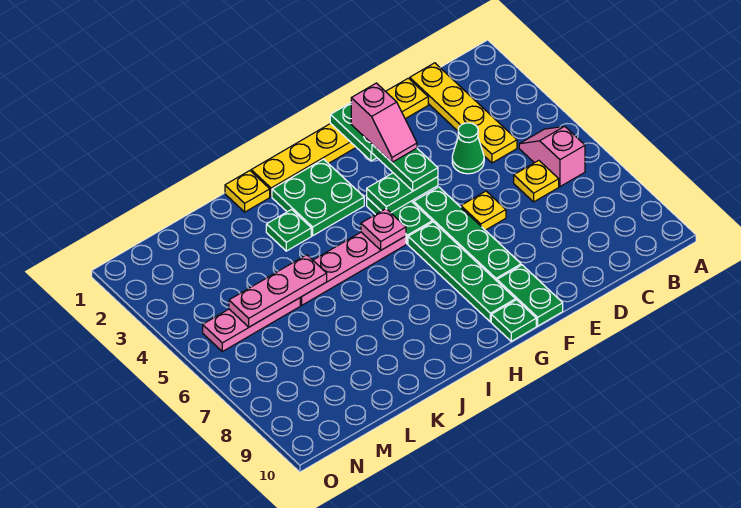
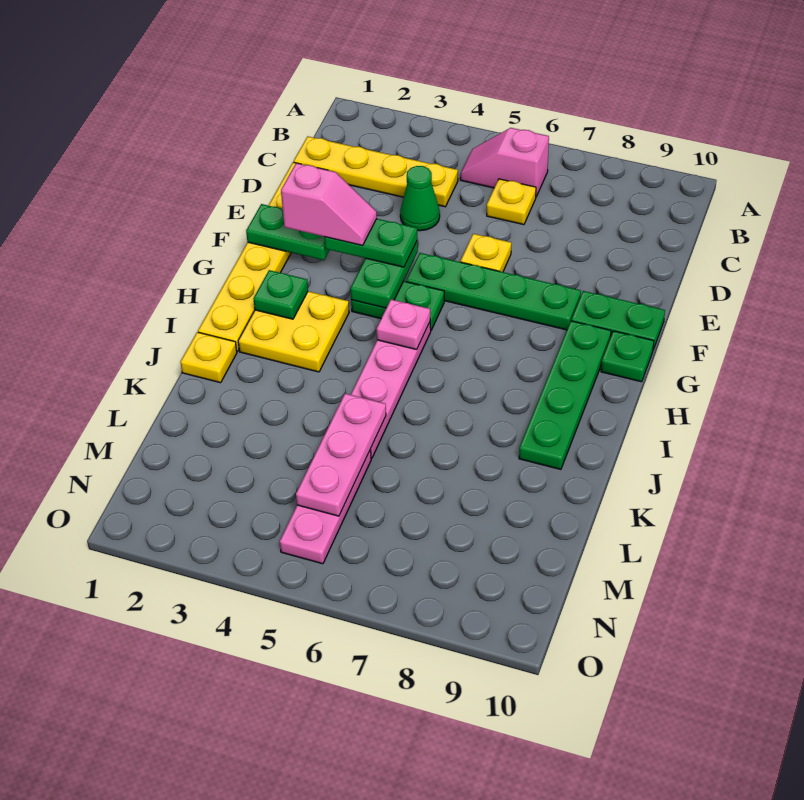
green plate G6:G9 level 1 -> green plate G9:J9 level 1
green plate H2:I3 level 1 -> yellow plate H2:I3 level 1
green plate J3 level 1 -> green plate H2 level 2

